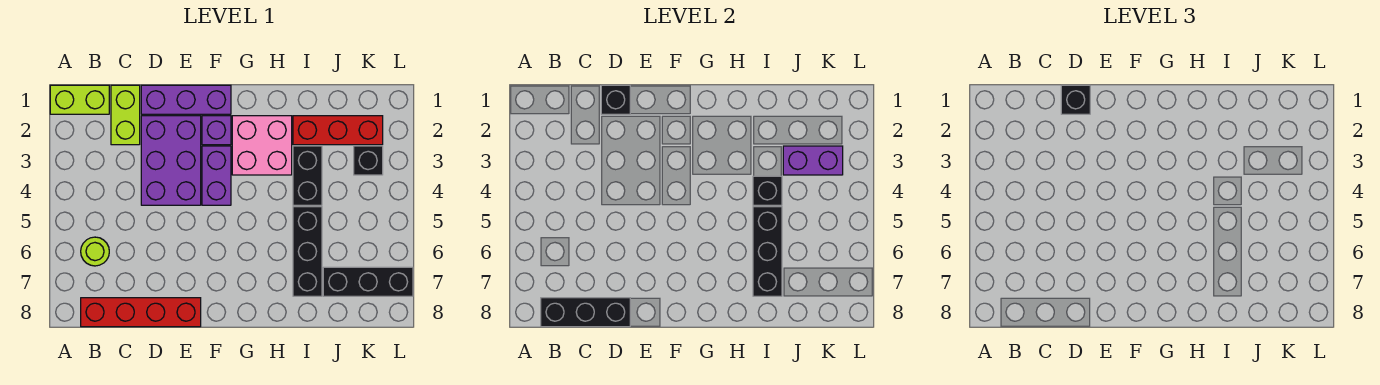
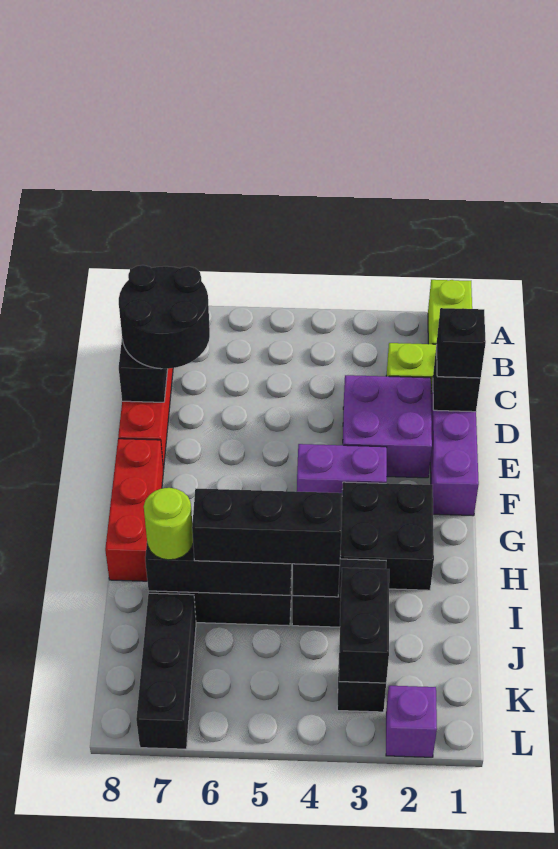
lime round brick B6 level 1 -> lime round brick I7 level 3
none -> black round brick C7:D8 level 3
purple brick D2:E4 level 1 -> purple brick D2:E3 level 1
purple brick F2 level 1 -> purple brick L2 level 1
pink brick G2:H3 level 1 -> black brick G2:H3 level 1
red brick I2:K2 level 1 -> red brick F8:H8 level 1
none -> black brick I4:I6 level 3
purple brick J3:K3 level 2 -> black brick J3:K3 level 2

